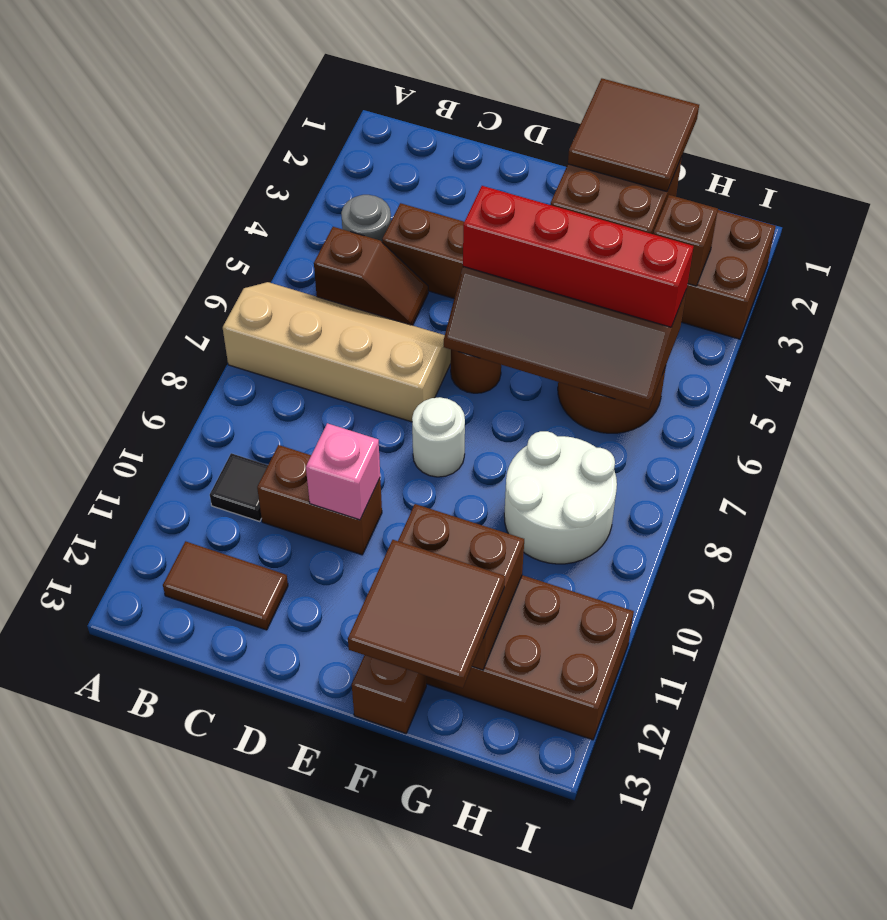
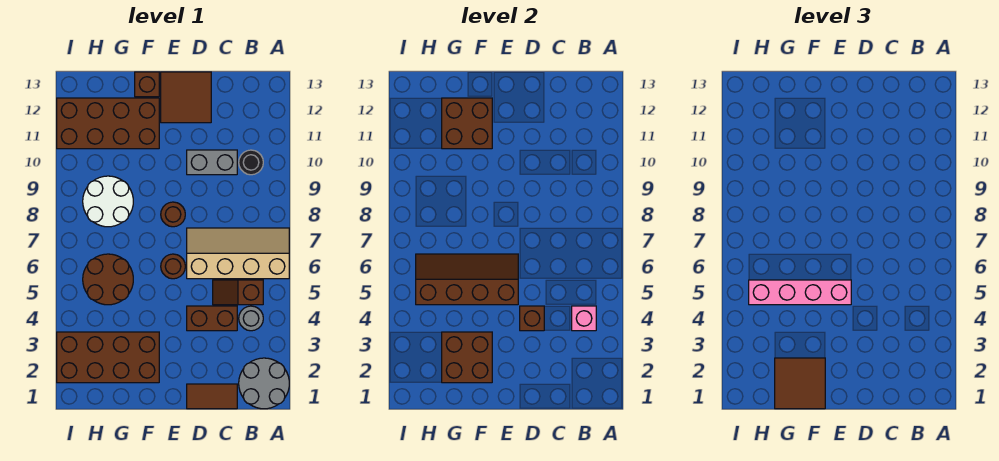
none -> grey round brick A1:B2 level 1
tan slope A6:D7 level 1 top 7 -> tan slope A6:D7 level 1 top 6
black tile B10 level 1 -> black round brick B10 level 1
brown tile B12:C12 level 1 -> brown tile C1:D1 level 1
brown brick C10:D10 level 1 -> grey brick C10:D10 level 1
pink brick D10 level 2 -> pink brick B4 level 2
red brick E5:H5 level 3 -> pink brick E5:H5 level 3
white round brick E8 level 1 -> brown round brick E8 level 1
brown tile F12:G13 level 3 -> brown tile D12:E13 level 1
brown brick H3 level 2 -> brown brick D4 level 2

